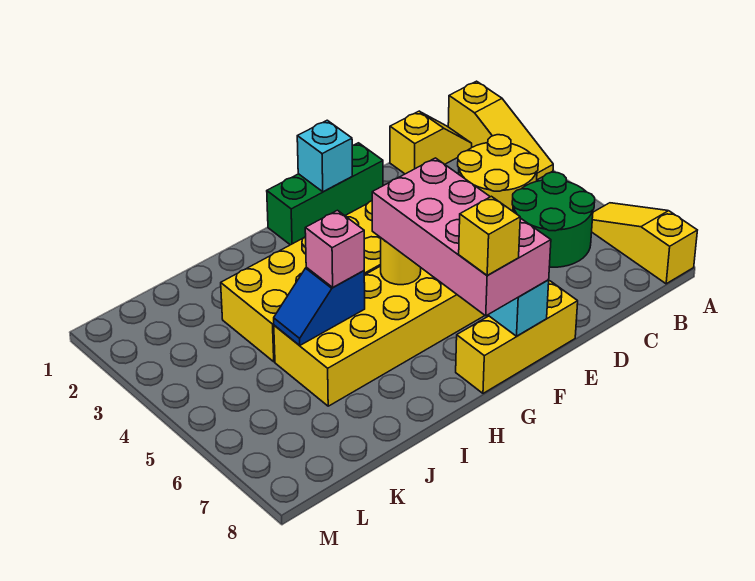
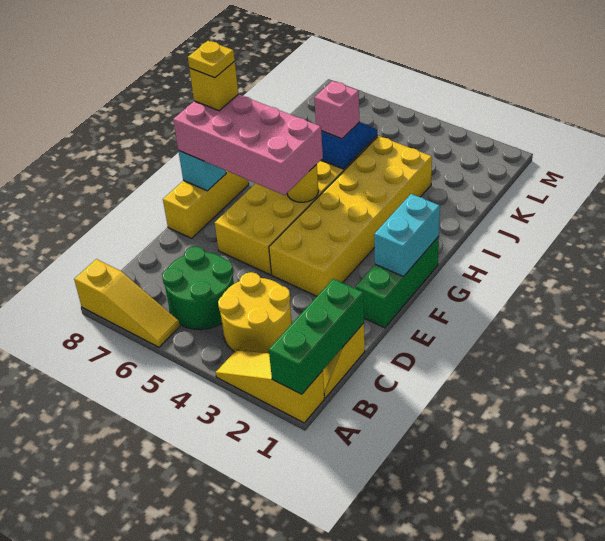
none -> green brick A1:C1 level 2
cyan brick F1 level 2 -> cyan brick F1:G1 level 2
none -> yellow plate G8 level 5

